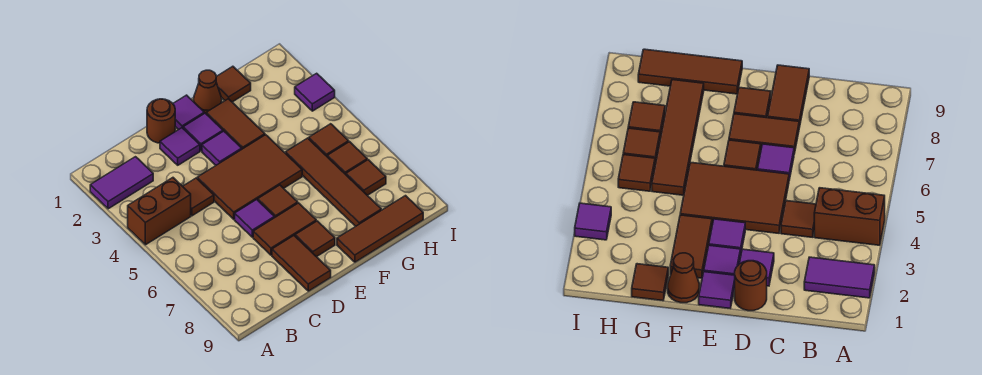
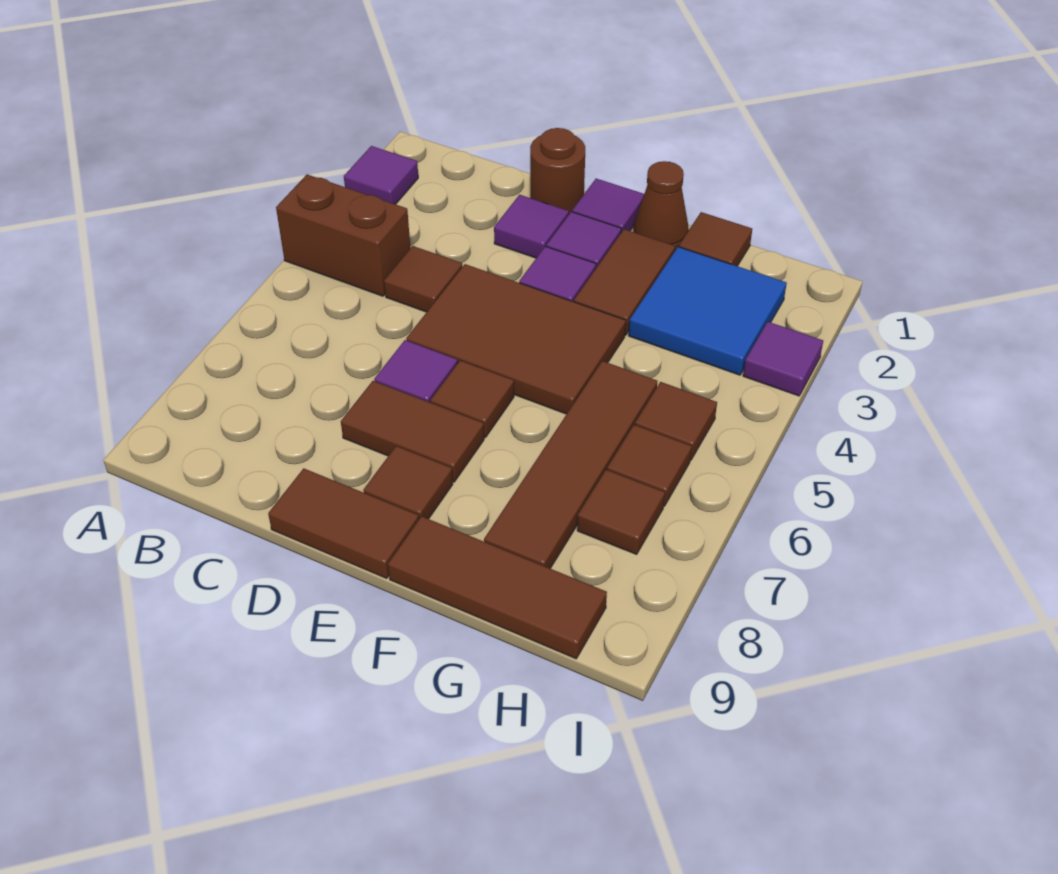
purple tile A2:B2 level 1 -> purple tile A2 level 1
brown tile D8:D9 level 1 -> brown tile D9:E9 level 1
none -> blue tile G2:H3 level 1

